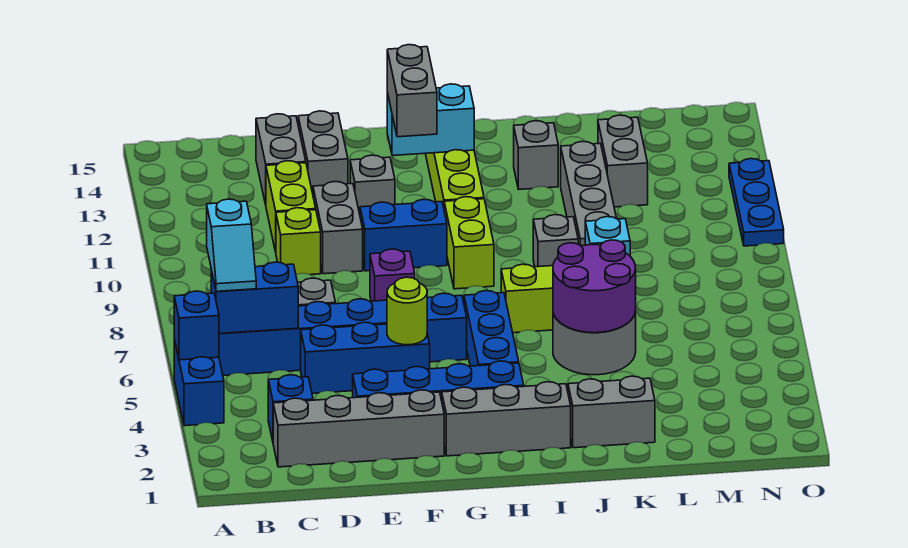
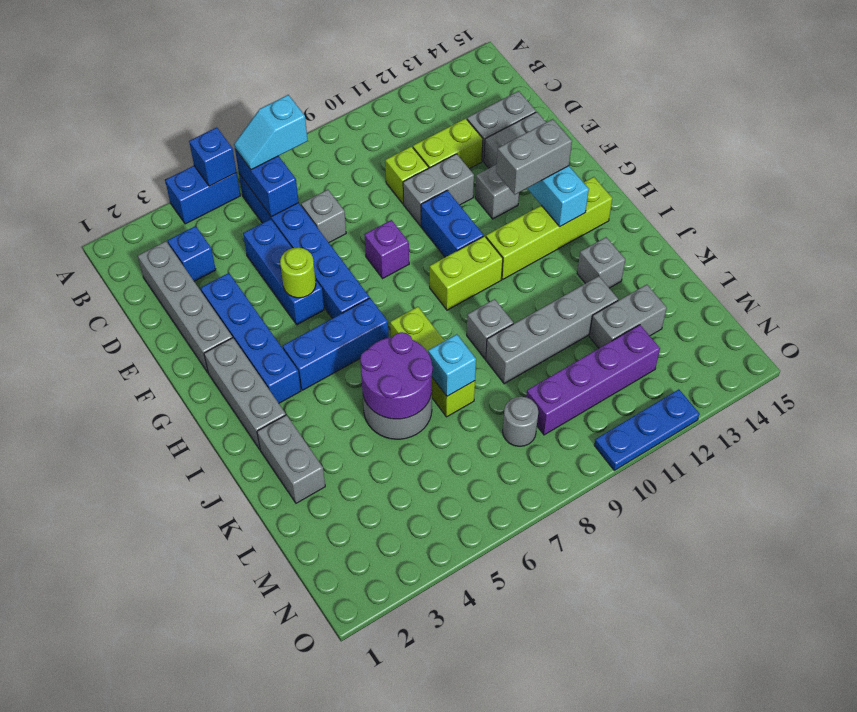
none -> grey round brick M8 level 1
none -> purple brick M9:M12 level 1

